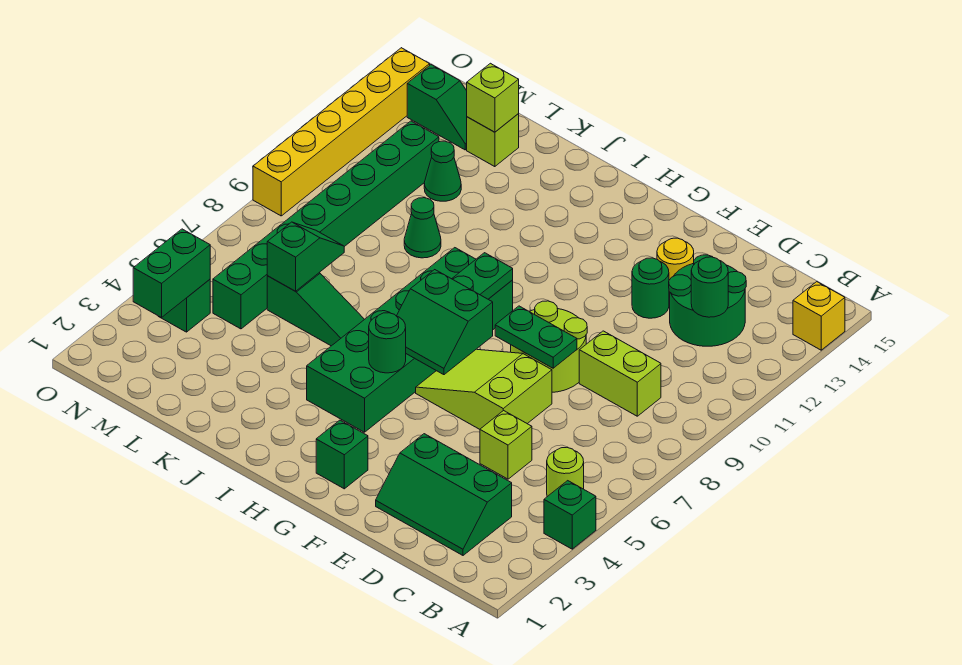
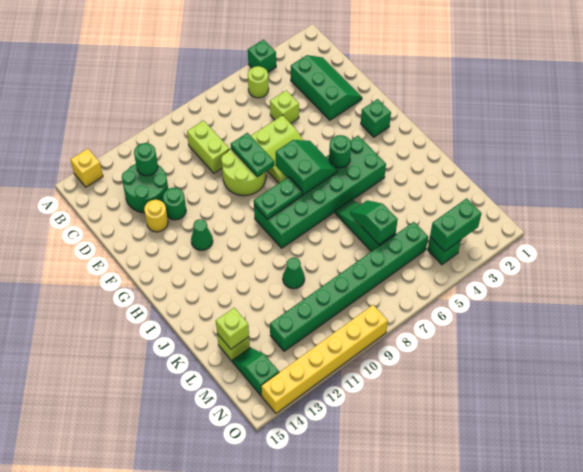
green slope L6:L7 level 2 top 6 -> green slope K6:L6 level 2 top L
green cone L12 level 1 -> green cone G12 level 1

